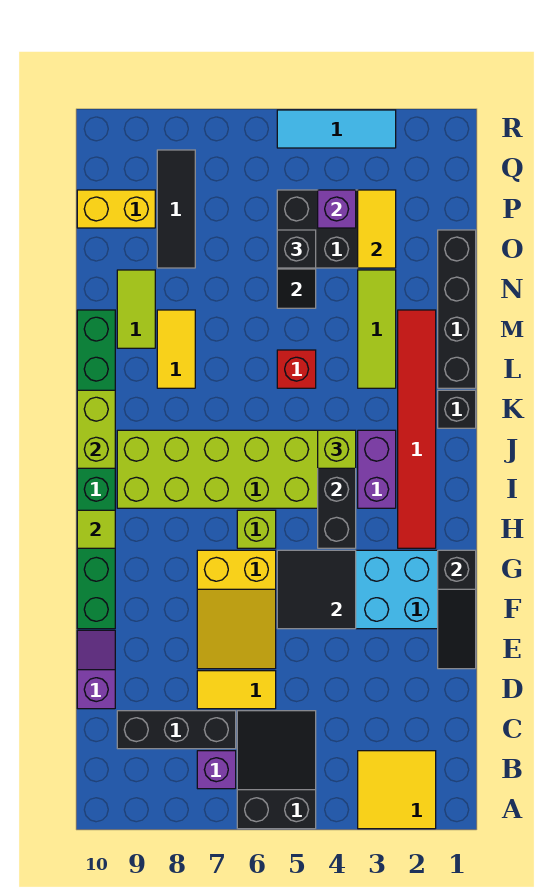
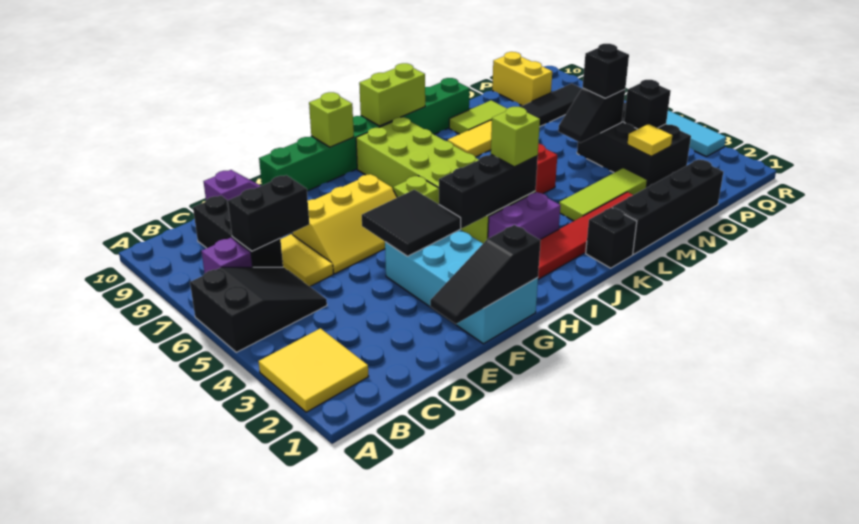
none -> black brick C7:D7 level 2
yellow slope E6:G7 level 1 top G -> yellow slope E6:G7 level 1 top 7
lime tile H10 level 2 -> lime brick H10 level 2
yellow tile O3:P3 level 2 -> yellow tile O3 level 2
purple brick P4 level 2 -> black brick P4 level 2

